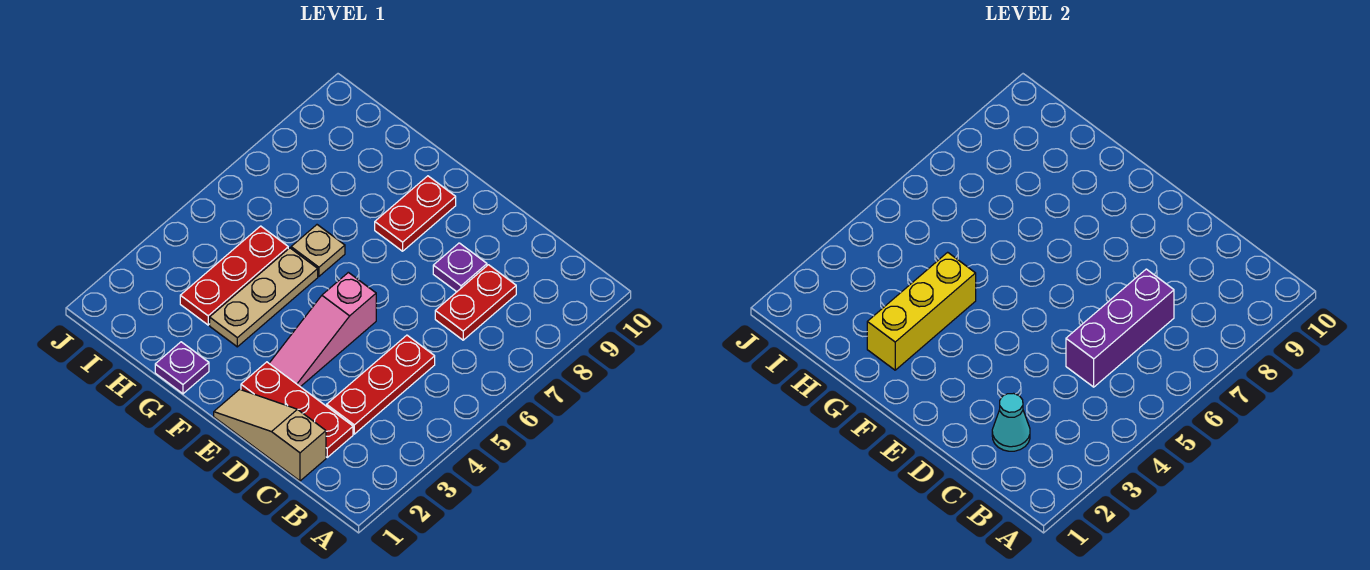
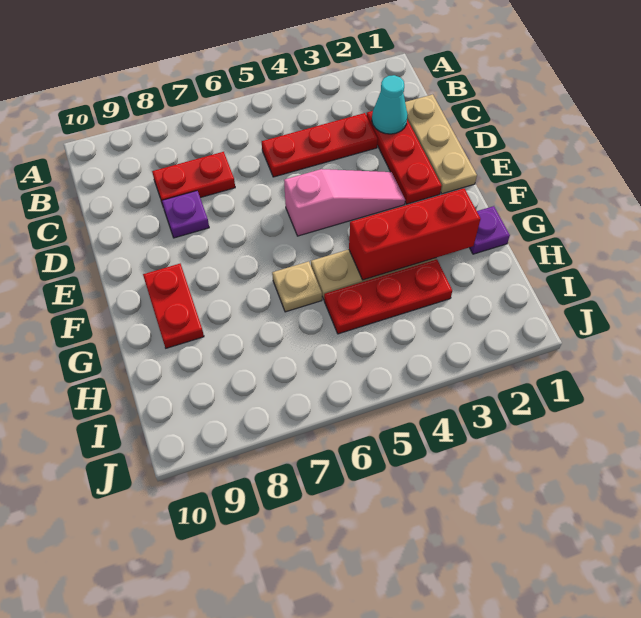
tan slope C1:E1 level 1 top C -> tan plate C1:E1 level 1
purple brick C5:C7 level 2 -> none
red plate F8:F9 level 1 -> red plate F9:G9 level 1
yellow brick G2:G4 level 2 -> red brick G2:G4 level 2

